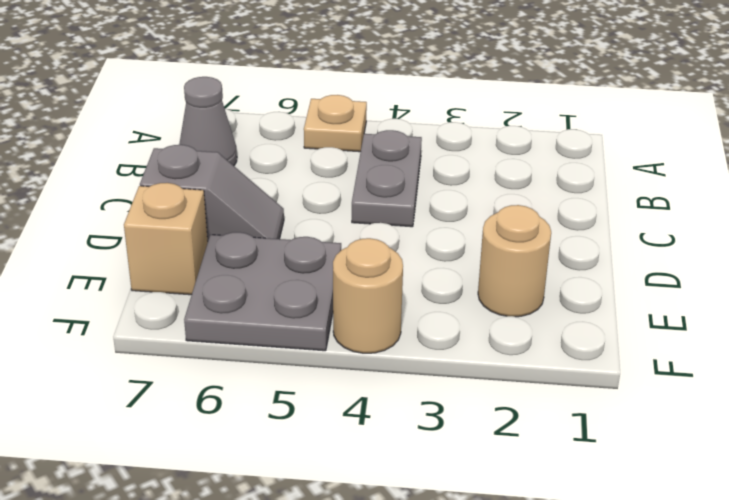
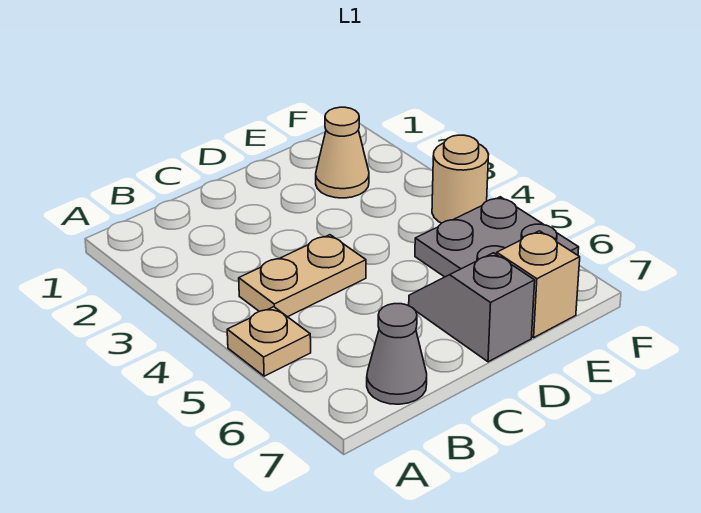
grey plate B4:C4 level 1 -> tan plate B4:C4 level 1
tan round brick E2 level 1 -> tan cone E2 level 1

